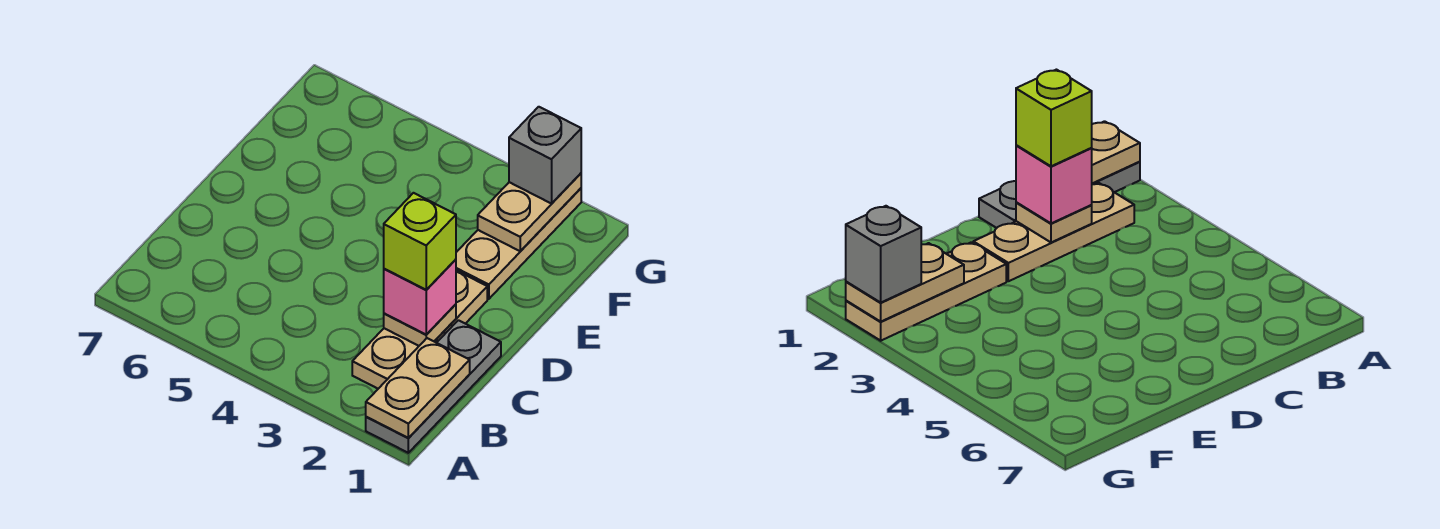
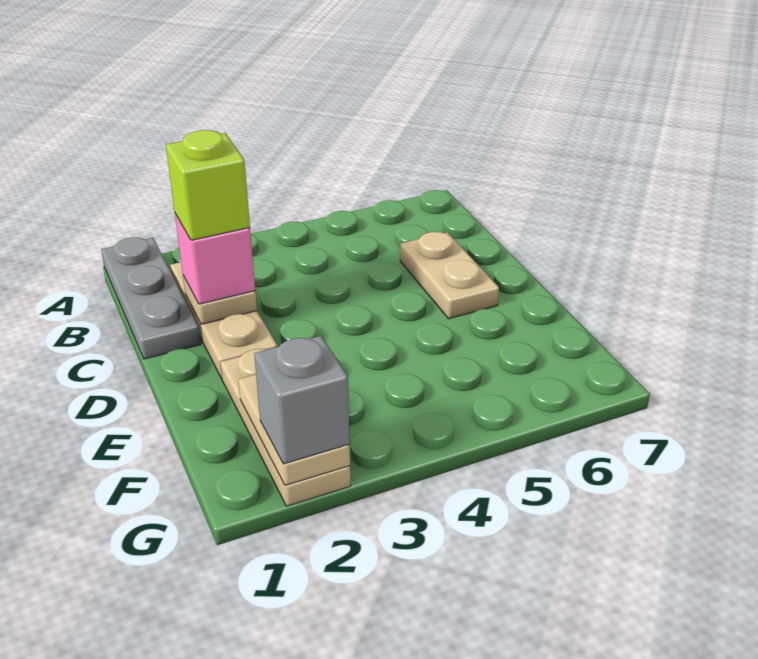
tan plate A1:B1 level 2 -> tan plate C6:D6 level 1

